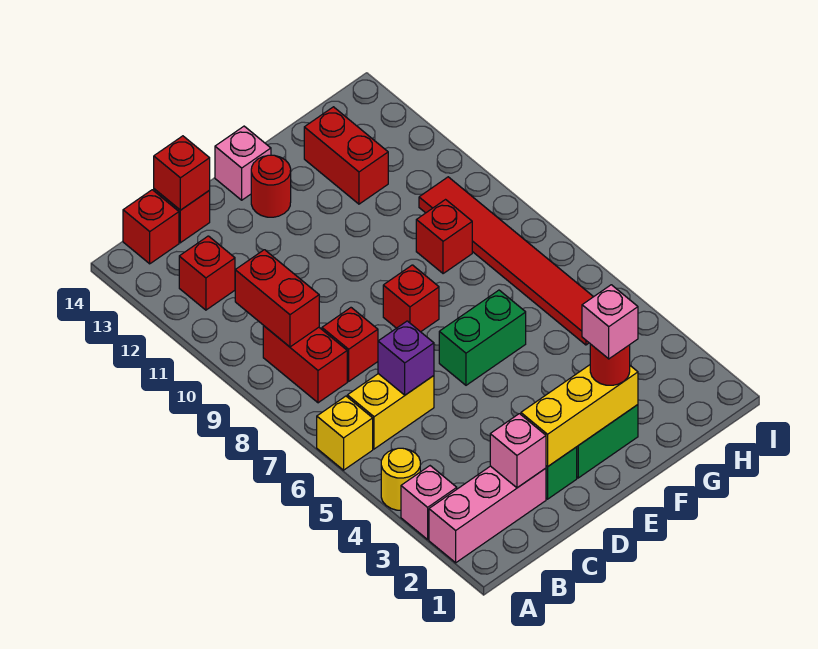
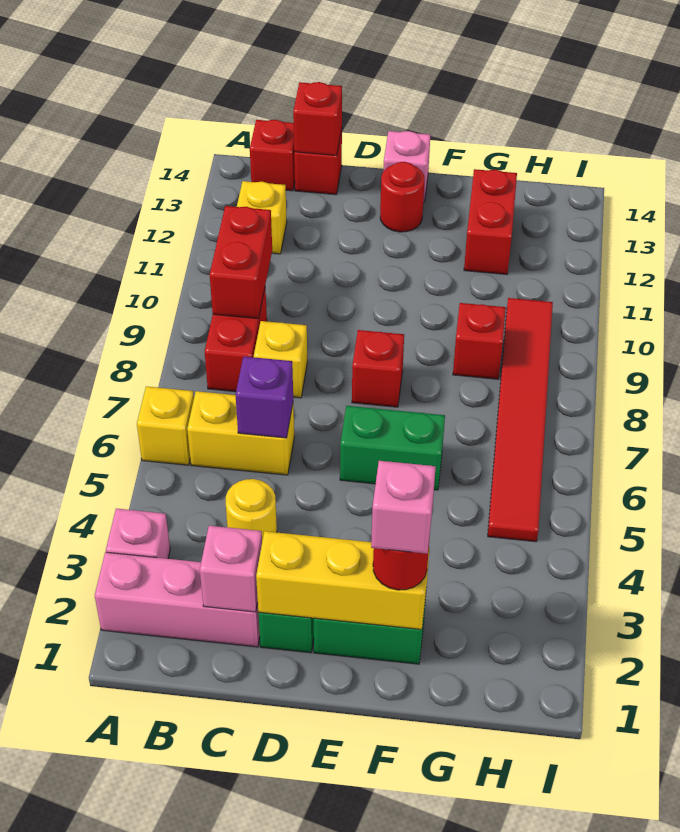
yellow round brick A4 level 1 -> yellow round brick C4 level 1
red brick B12 level 1 -> yellow brick B12 level 1
red brick C8 level 1 -> yellow brick C8 level 1

